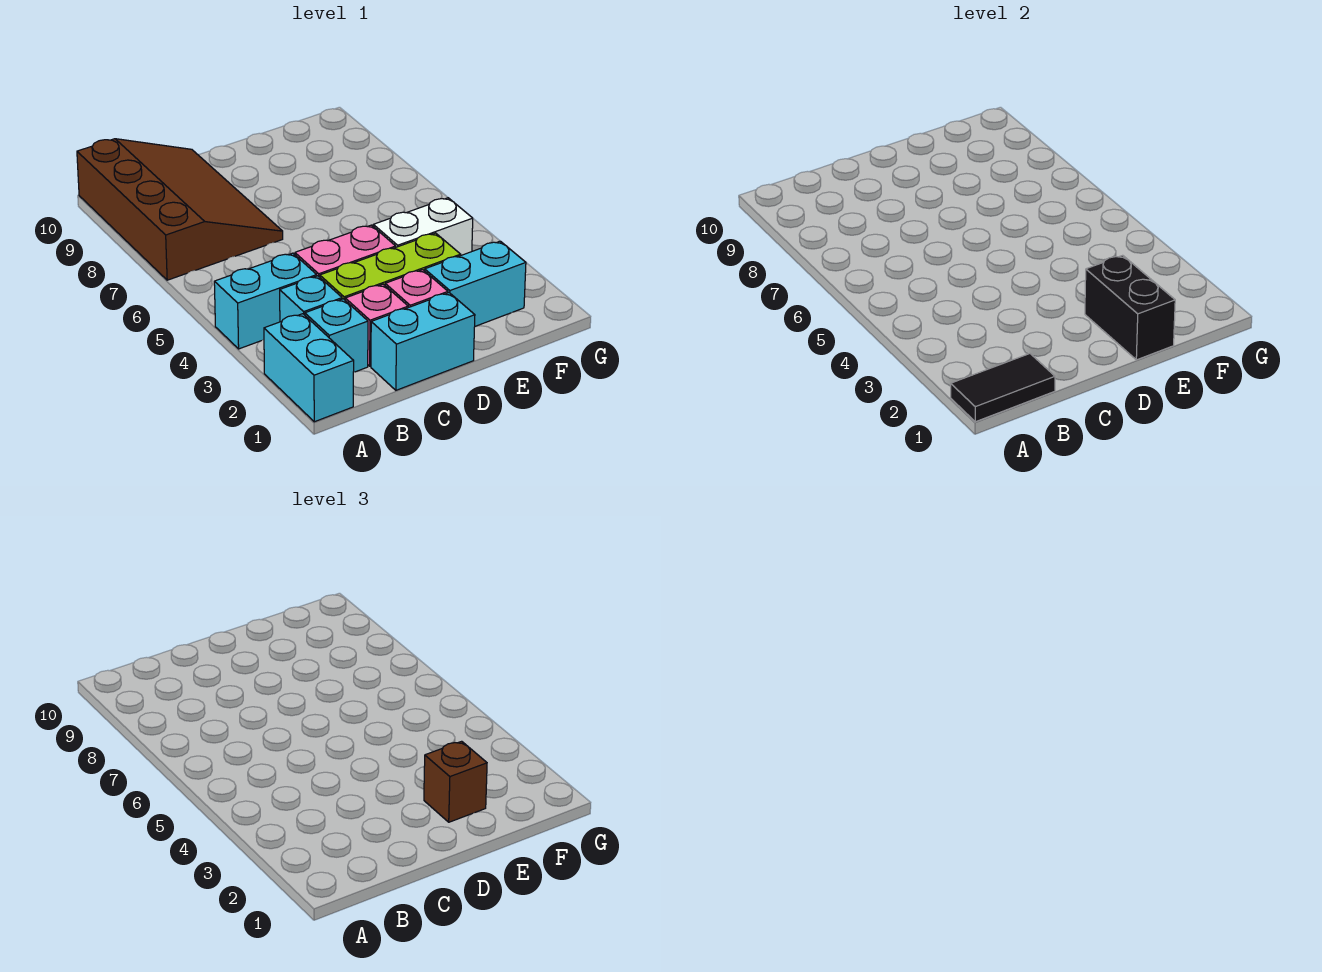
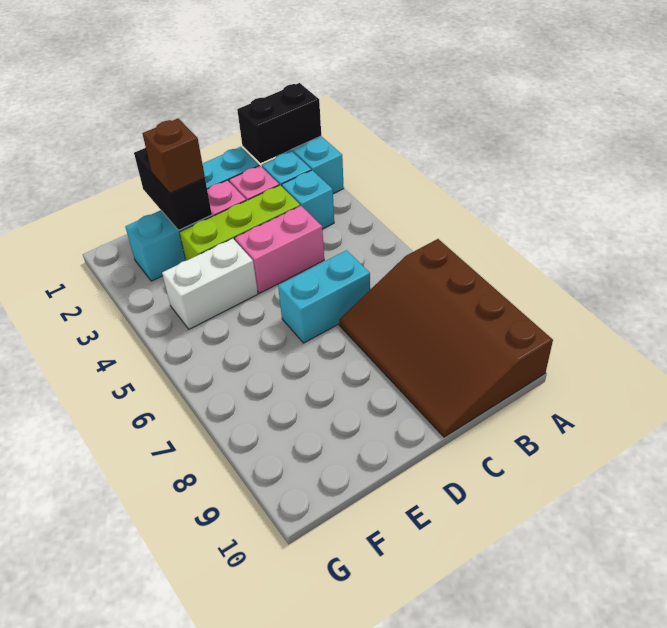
black tile A1:B1 level 2 -> black brick A1:B1 level 2
cyan brick A4:B4 level 1 -> cyan brick C6:D6 level 1

